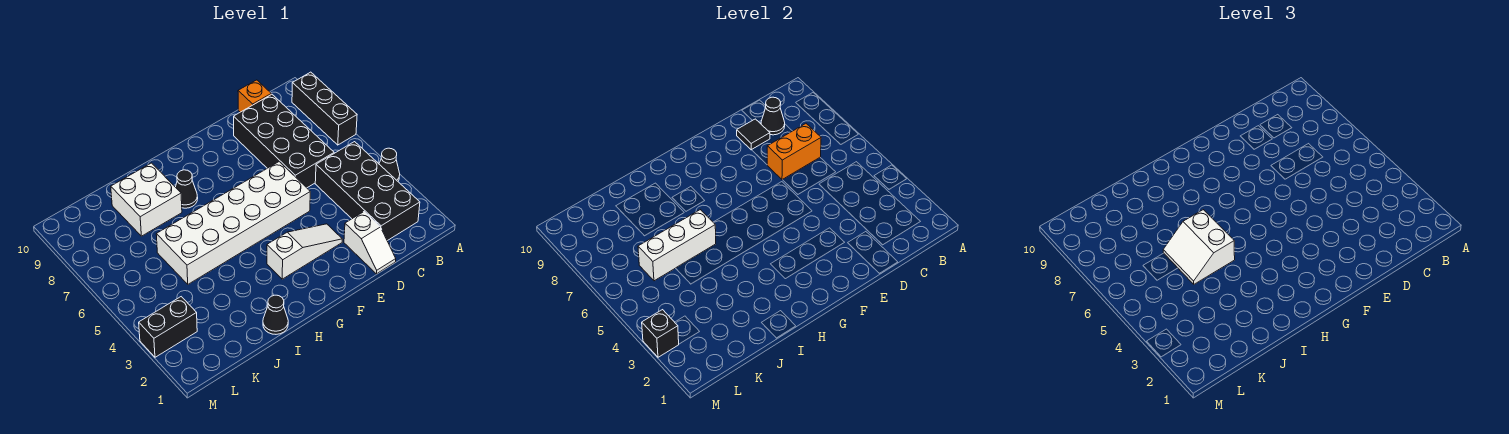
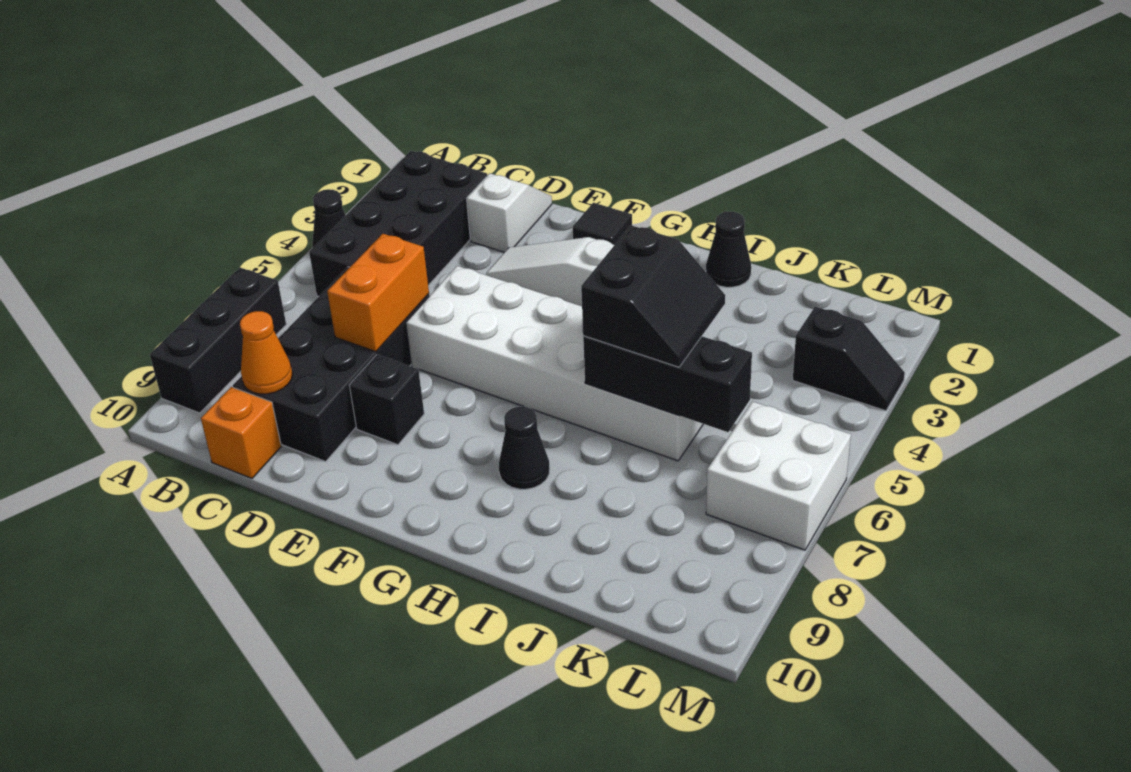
orange brick C7:D7 level 2 -> orange brick D6:D7 level 2
black cone C9 level 2 -> orange cone C9 level 2
black tile D9 level 2 -> black tile F1 level 1
white slope I5:J6 level 3 top I -> black slope I5:J6 level 3 top I
white brick I6:K6 level 2 -> black brick I6:K6 level 2
white brick I8:J9 level 1 -> white brick L6:M7 level 1
black brick L3:M3 level 1 -> black slope L3:M3 level 1 top L
black brick M3 level 2 -> black brick E8 level 1

